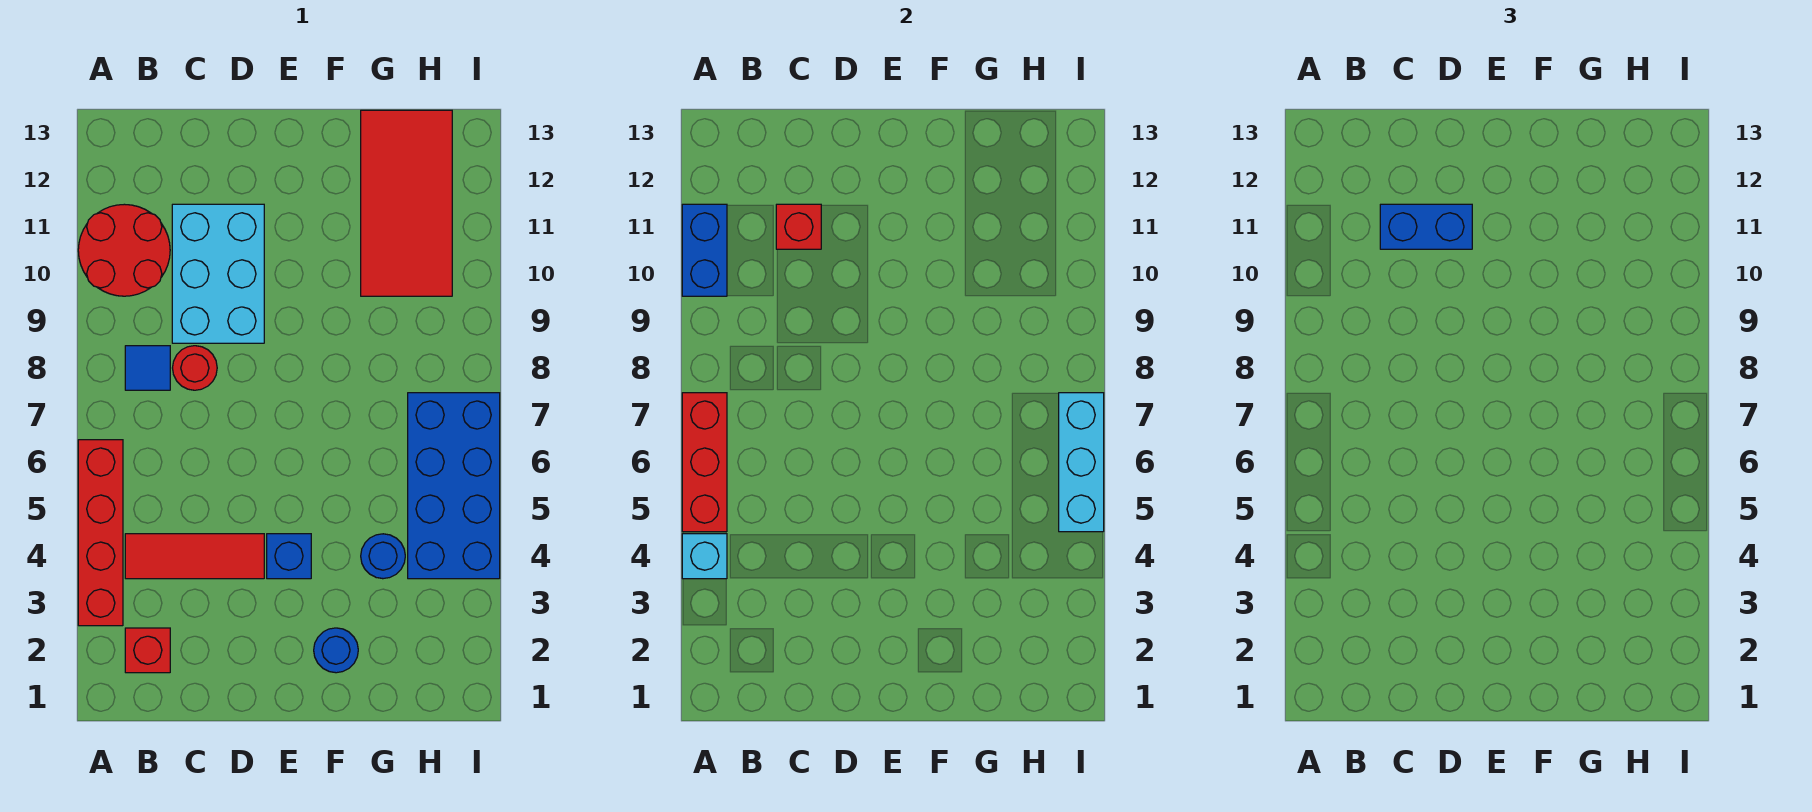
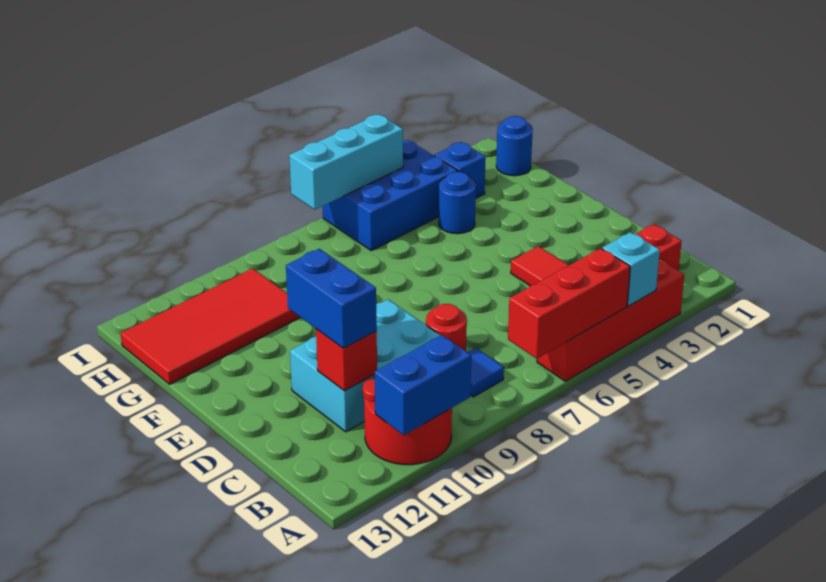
blue brick E4 level 1 -> blue brick H3 level 1
blue round brick F2 level 1 -> blue round brick H1 level 1
blue brick H4:I7 level 1 -> blue brick H4:I6 level 1

